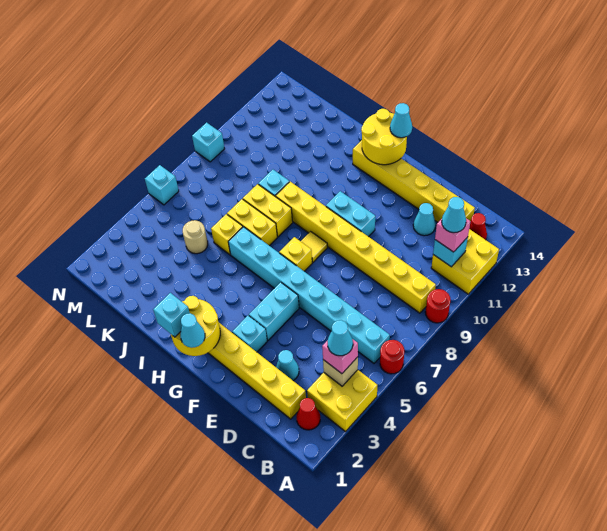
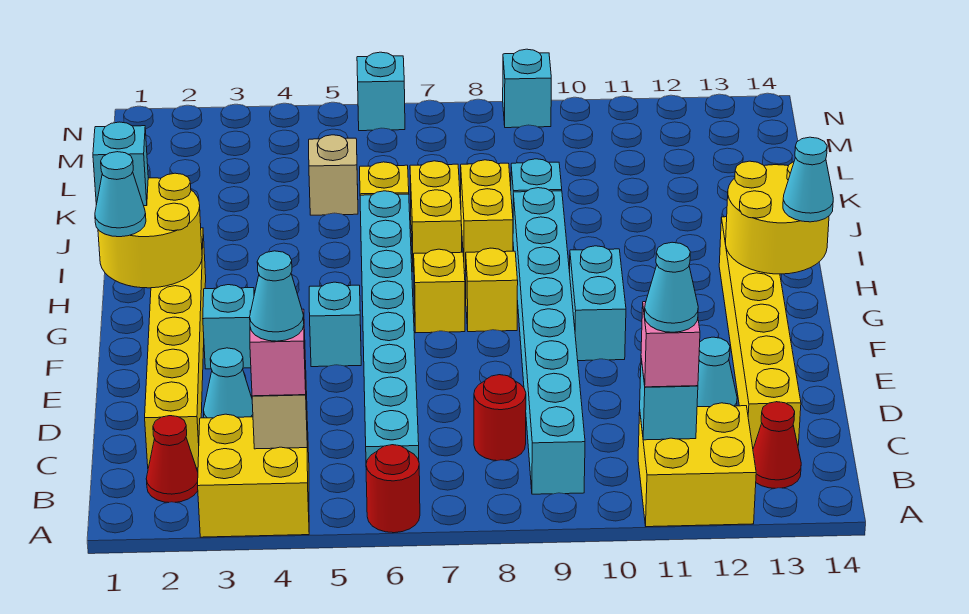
red round brick A9 level 1 -> red round brick C8 level 1
yellow brick B9:I9 level 1 -> cyan brick B9:I9 level 1
cyan brick F4:F5 level 1 -> cyan brick F5 level 1
yellow tile G8 level 1 -> yellow brick G8 level 1
tan round brick K5 level 1 -> tan brick K5 level 1

